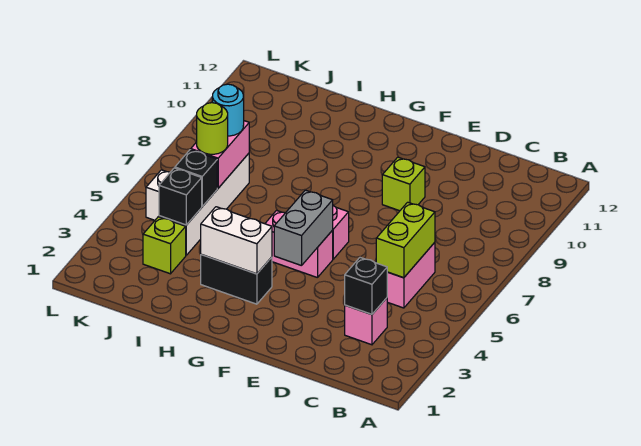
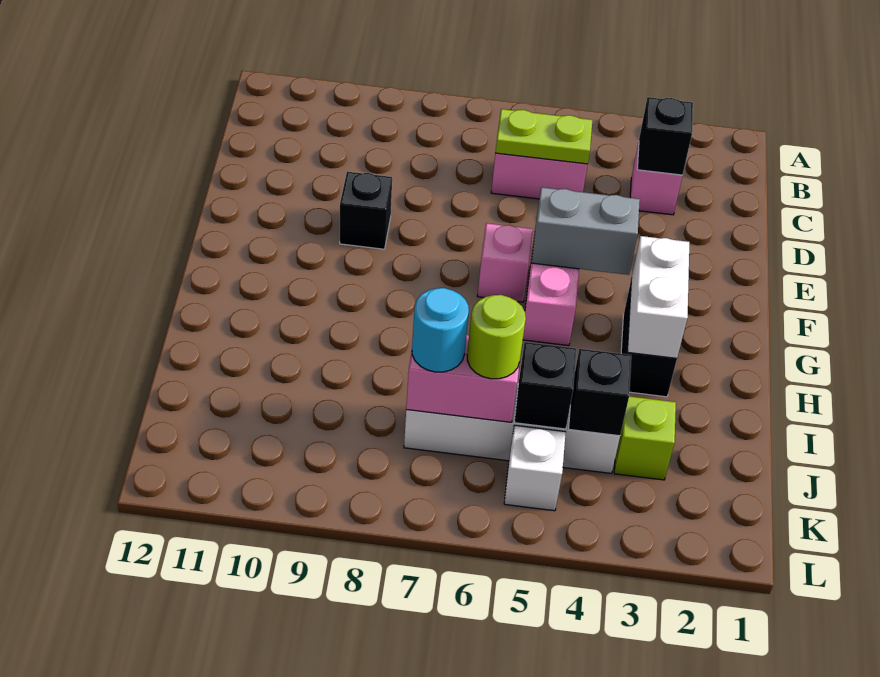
lime brick C5:C6 level 2 -> lime plate C5:C6 level 2
lime brick E9 level 1 -> black brick E9 level 1

